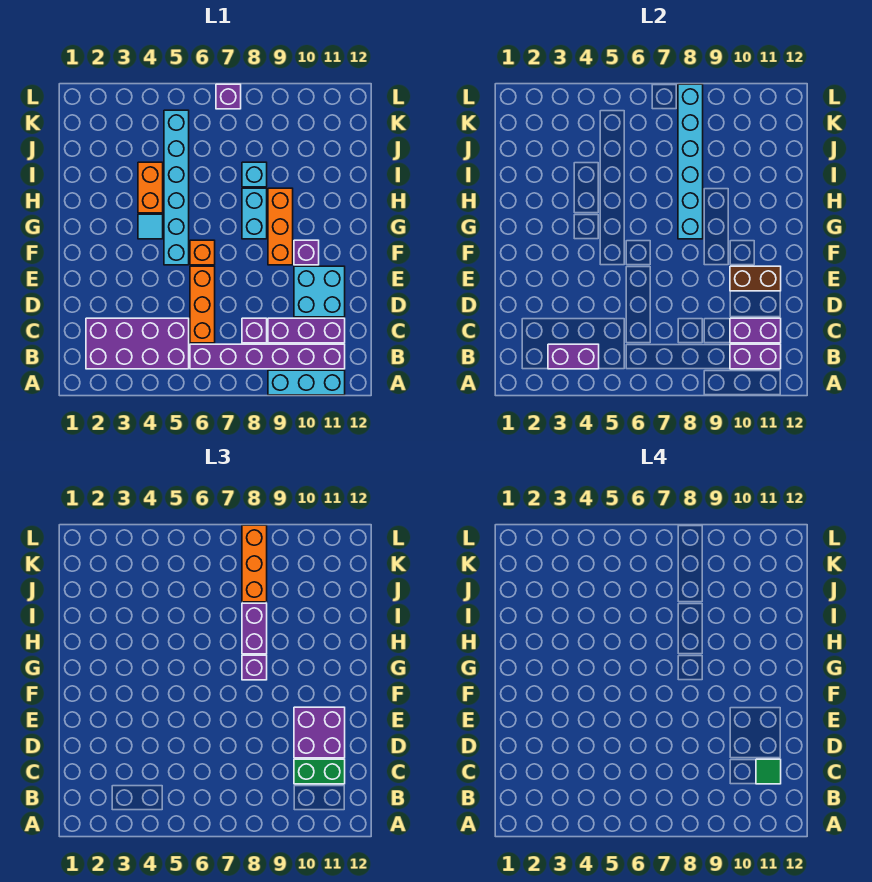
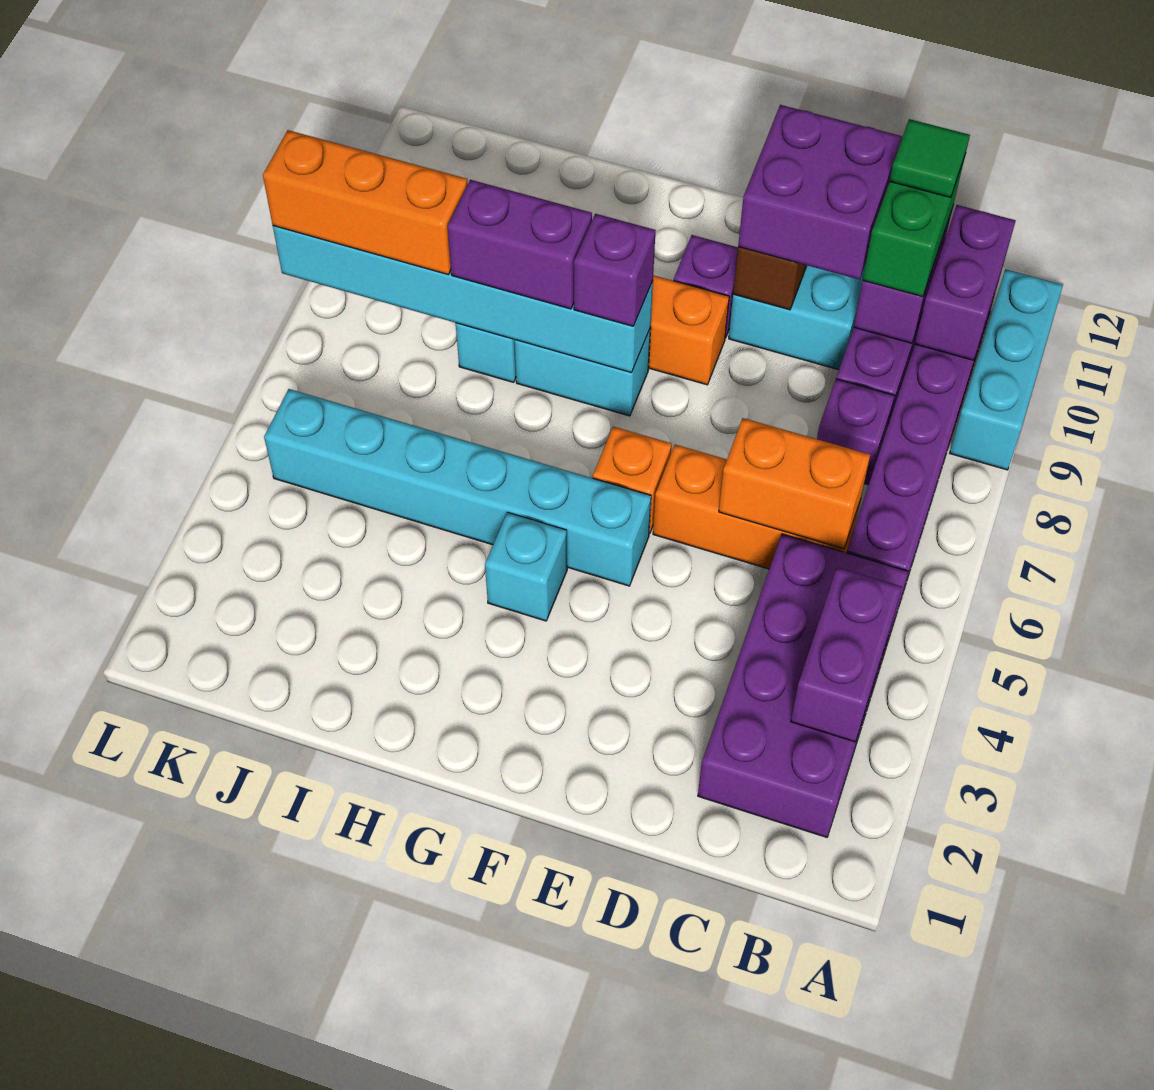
cyan tile G4 level 1 -> cyan brick G4 level 1
orange brick H4:I4 level 1 -> orange brick C6:D6 level 2
purple brick L7 level 1 -> none

